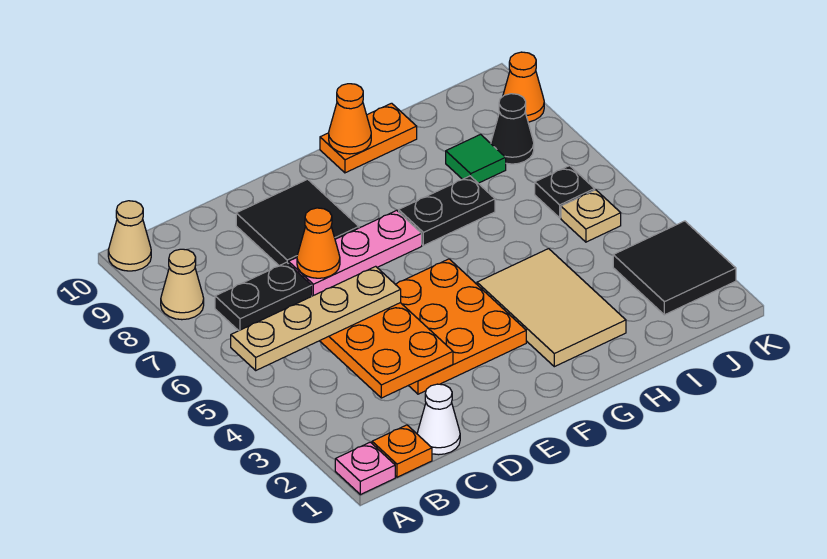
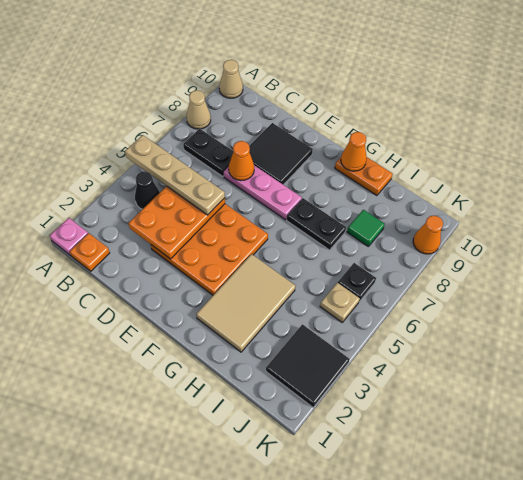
white cone C1 level 1 -> none
black cone J8 level 1 -> black cone B4 level 1

